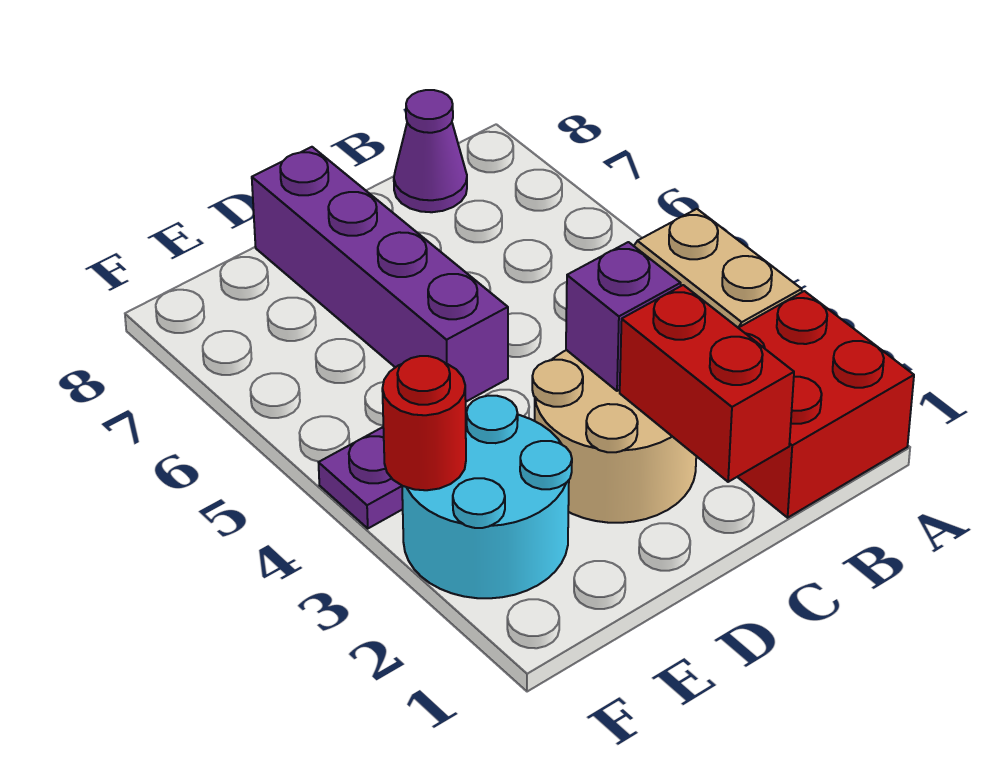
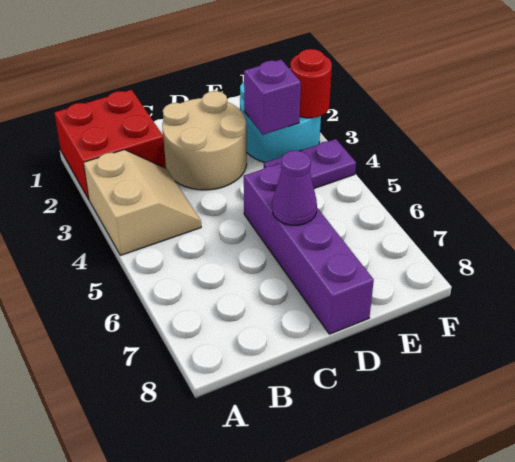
purple cone B8 level 1 -> purple cone D6 level 2
red brick C1:C2 level 2 -> none
purple brick C3 level 2 -> purple brick E3 level 2

